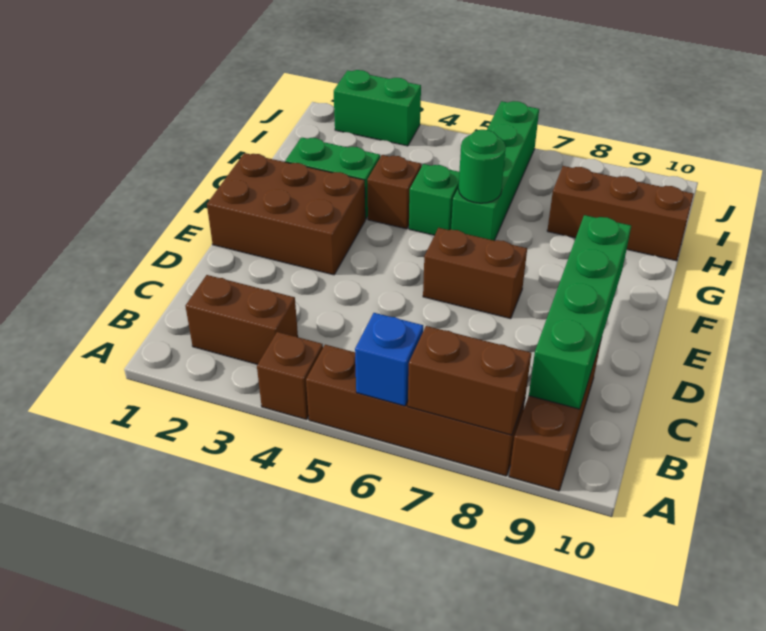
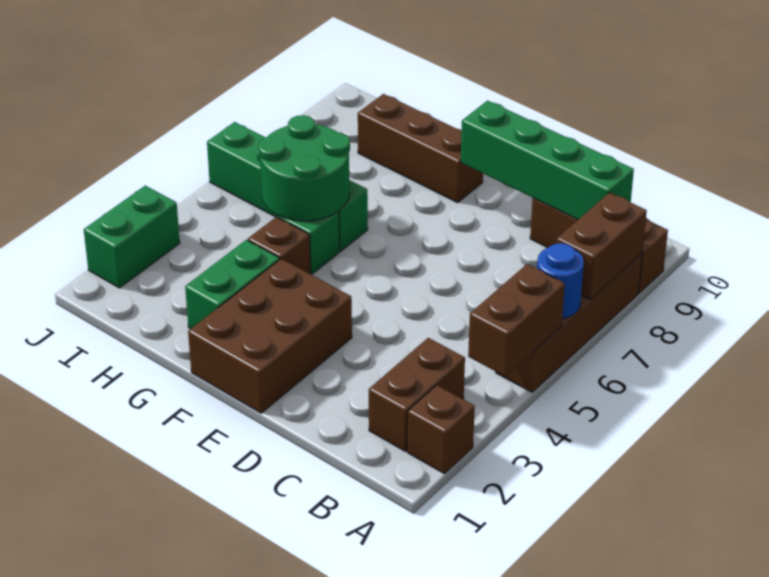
brown brick A4 level 1 -> brown brick A2 level 1
blue brick A6 level 2 -> blue round brick A6 level 2
brown brick E6:E7 level 1 -> brown brick A4:A5 level 2
green round brick G6 level 2 -> green round brick G5:H6 level 2
brown brick H8:H10 level 1 -> brown brick F9:H9 level 1

